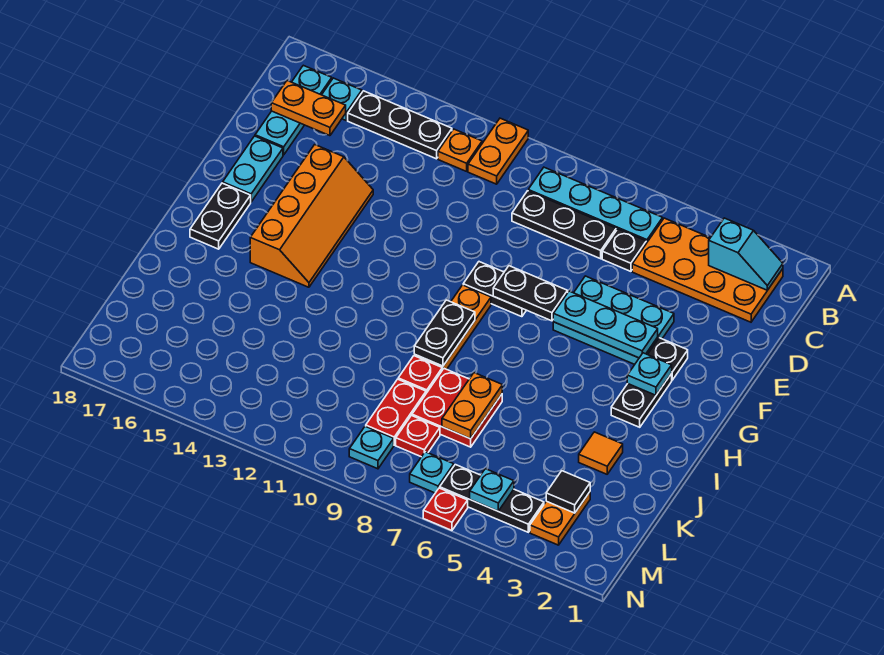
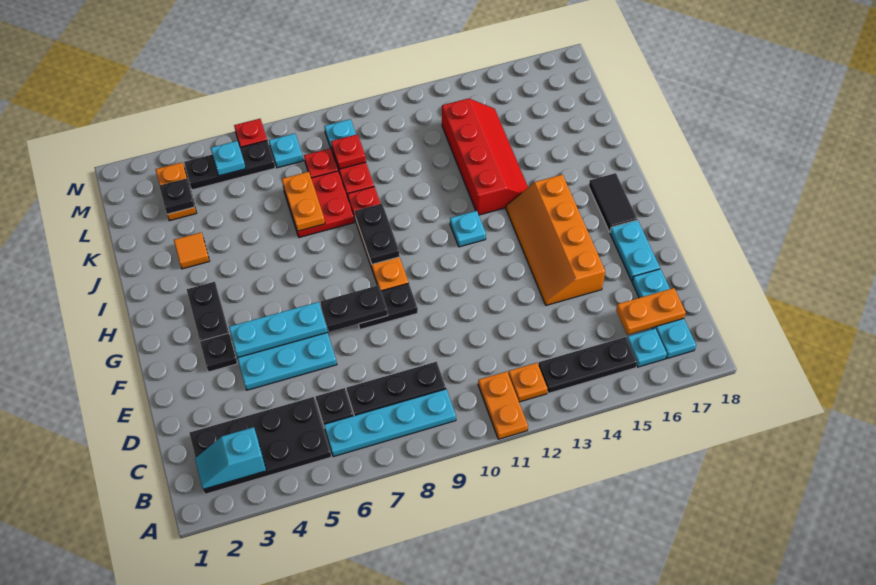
orange plate B2:C5 level 1 -> black plate B2:C5 level 1
cyan plate G3 level 2 -> cyan plate H12 level 1
black plate G17:H17 level 1 -> black tile G17:H17 level 1
none -> red slope I13:L14 level 1 top 13
black tile L3 level 2 -> black plate L3 level 2
none -> red plate L9 level 2

